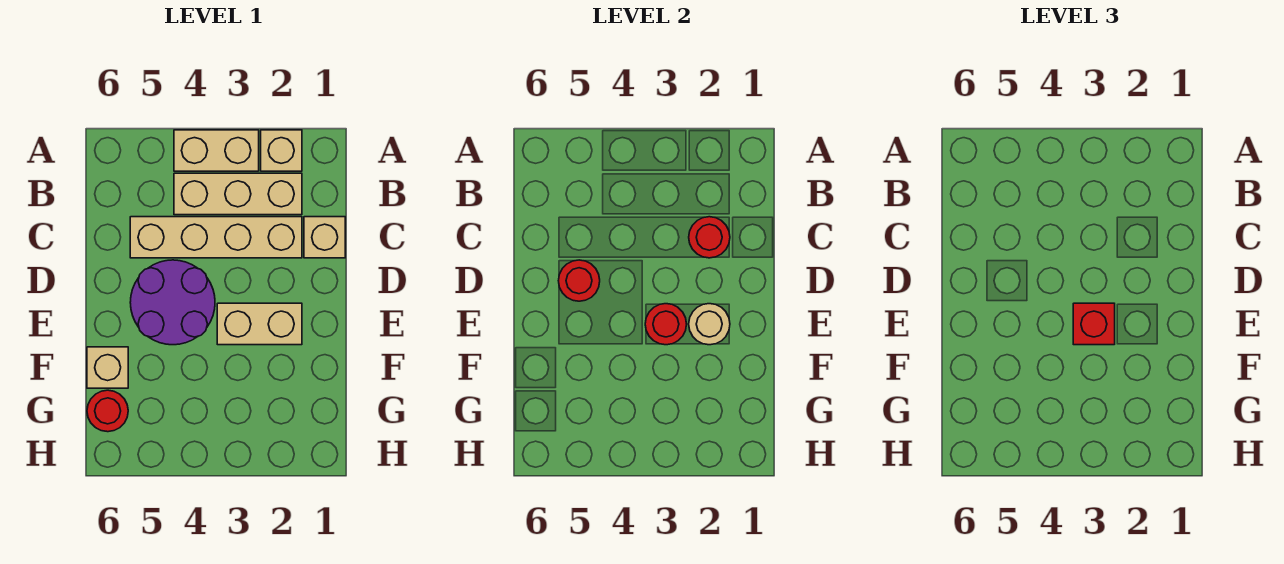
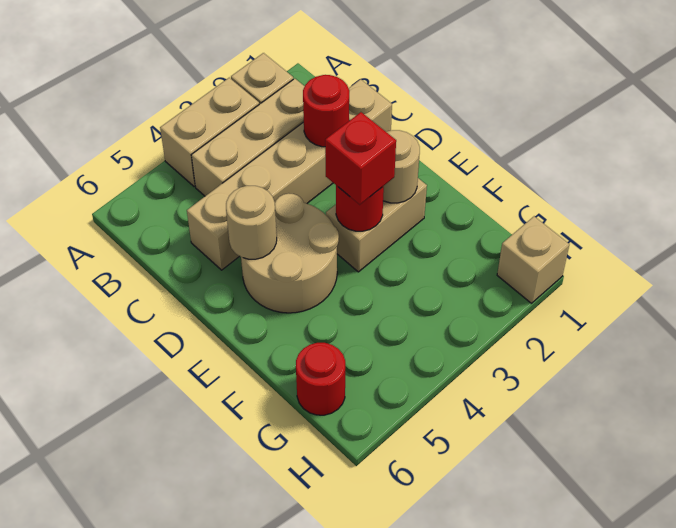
purple round brick D4:E5 level 1 -> tan round brick D4:E5 level 1
red round brick D5 level 2 -> tan round brick D5 level 2
tan brick F6 level 1 -> tan brick H1 level 1

